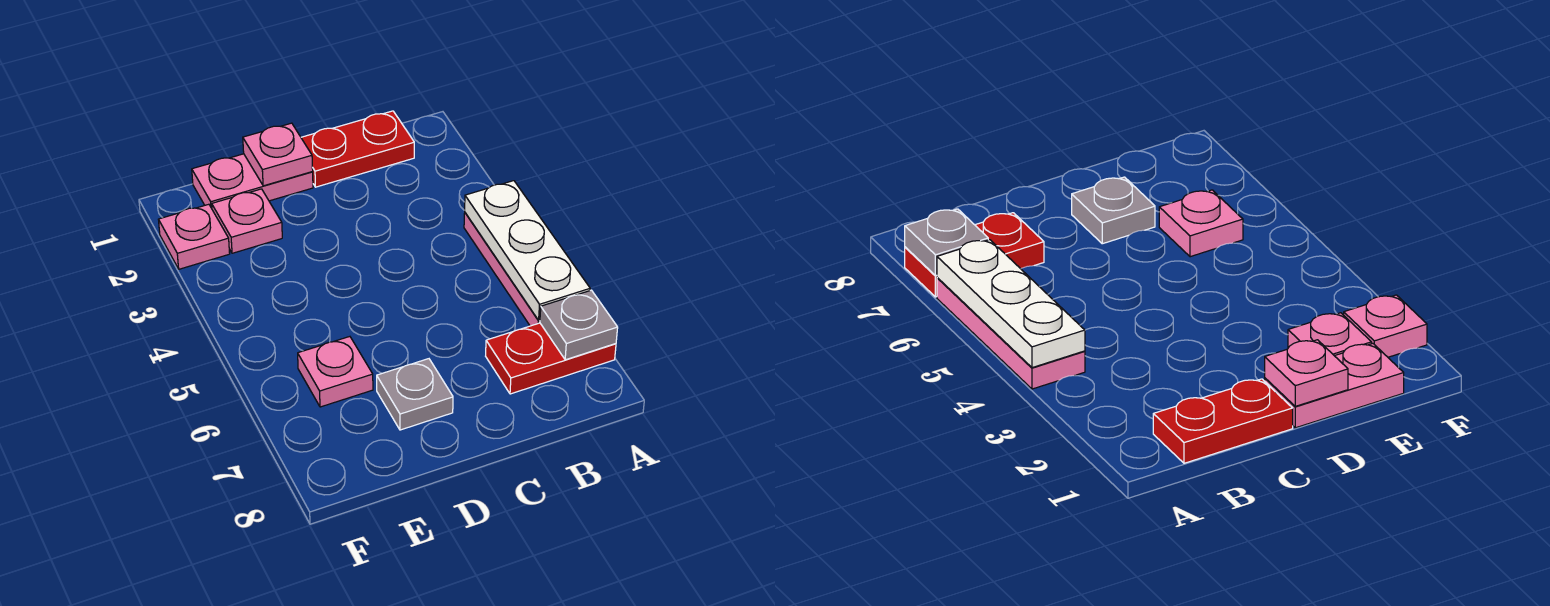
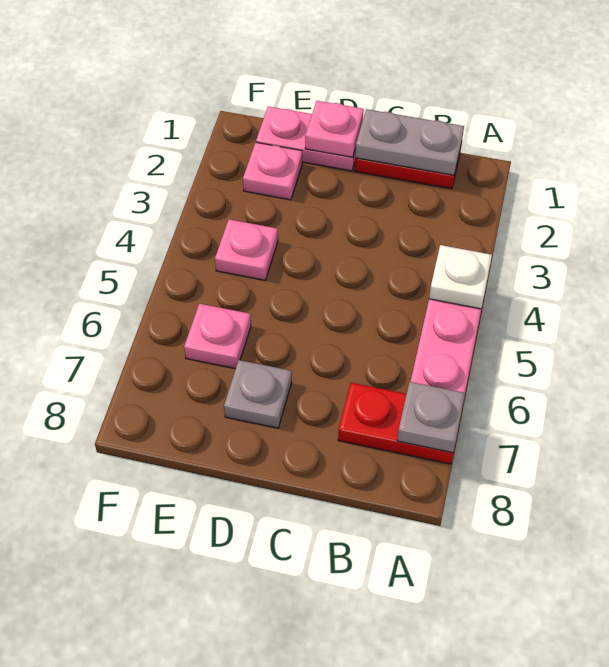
white plate A4:A6 level 2 -> white plate A4 level 2
none -> grey plate B1:C1 level 2
pink plate F2 level 1 -> pink plate E4 level 1

